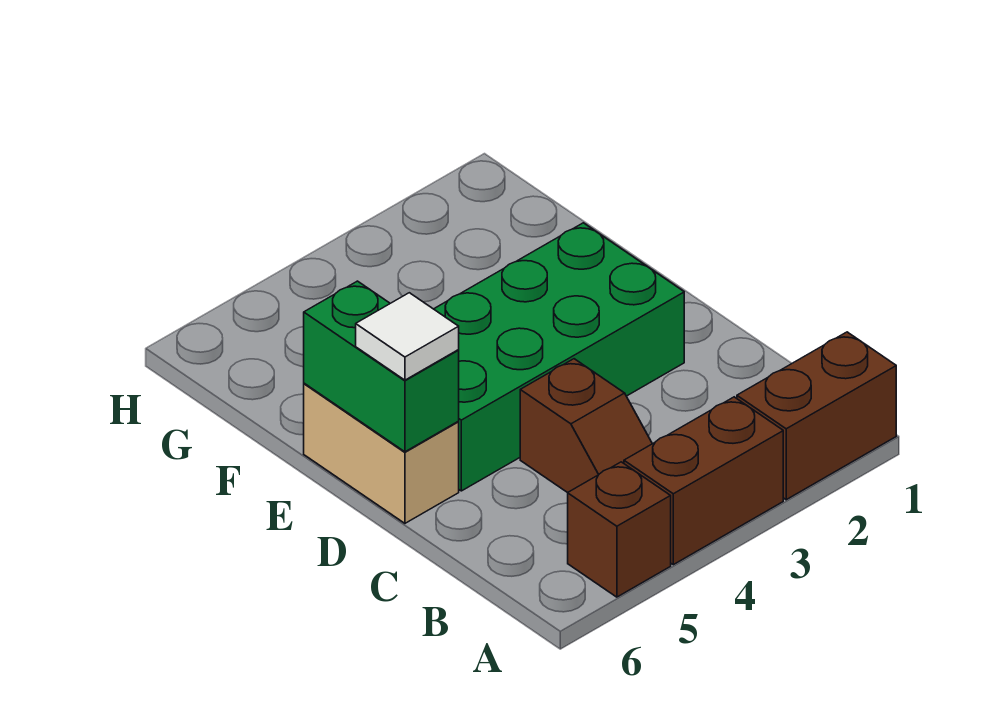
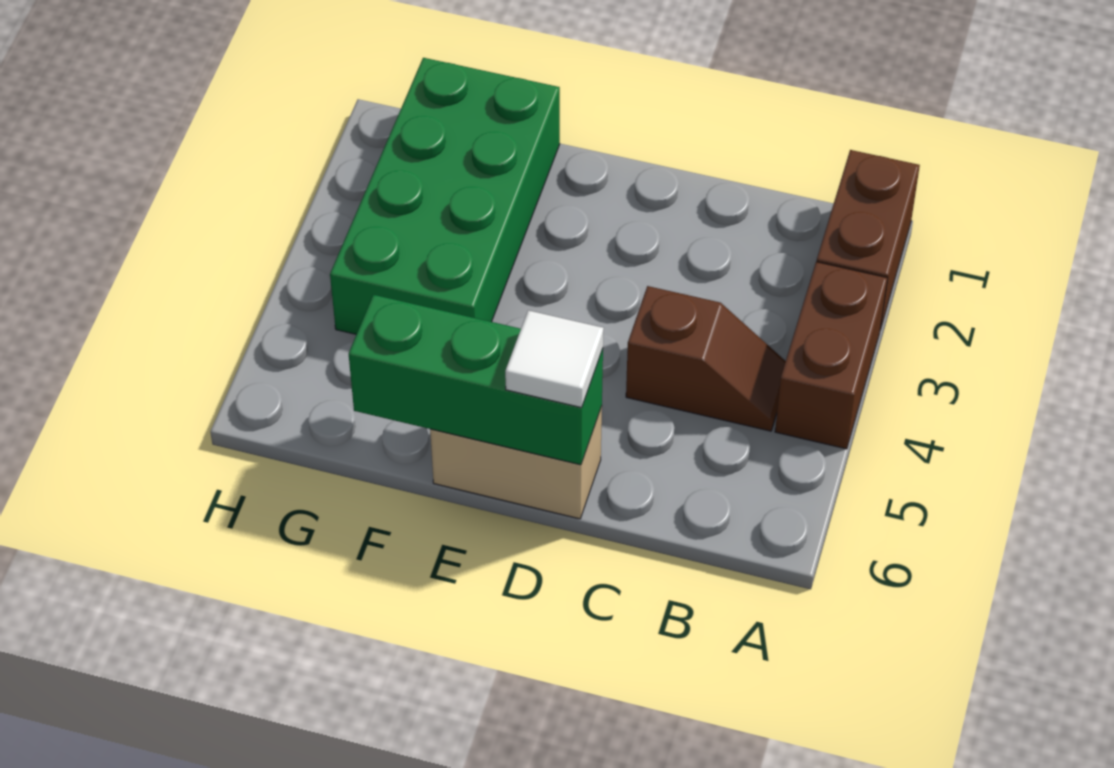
brown brick A5 level 1 -> none
green brick D2:E5 level 1 -> green brick F1:G4 level 1
green brick D6:E6 level 2 -> green brick D6:F6 level 2

